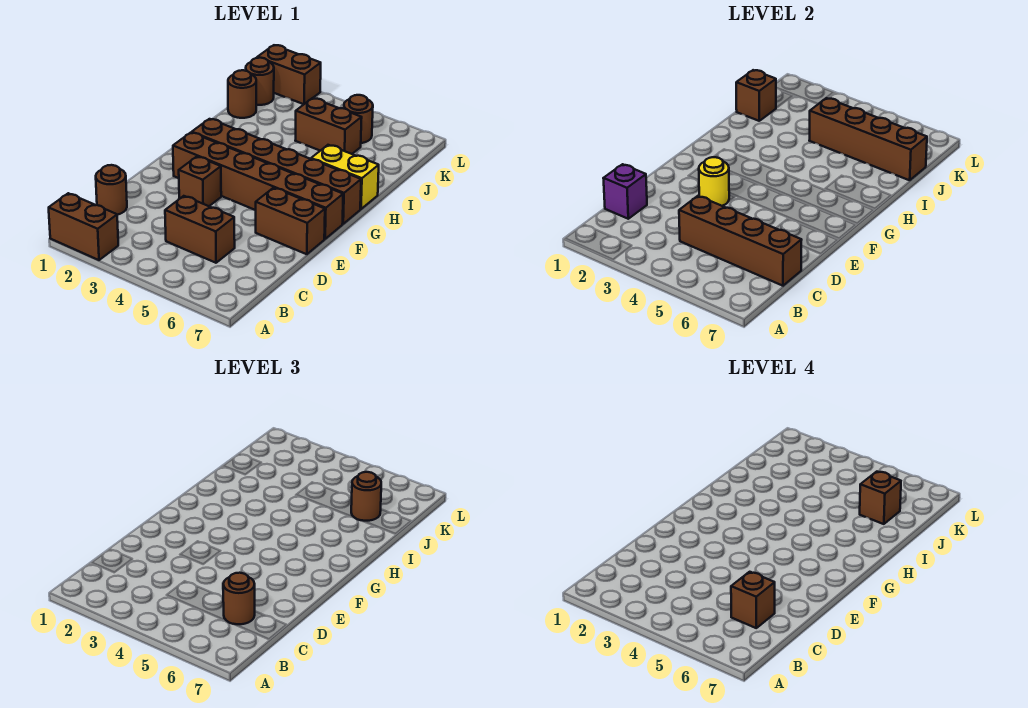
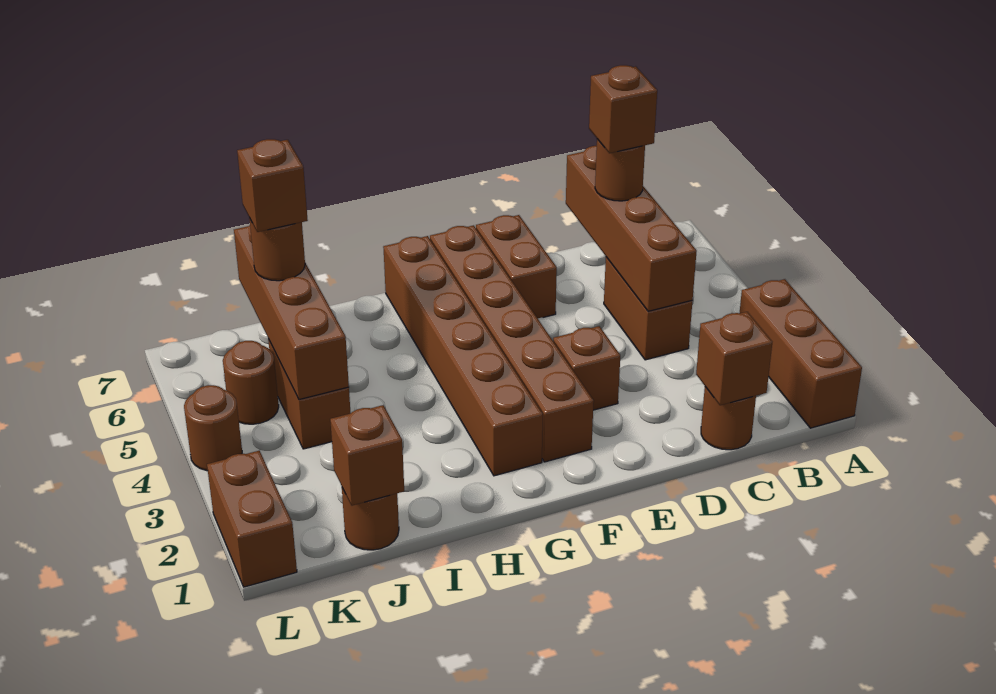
brown brick A1:A2 level 1 -> brown brick A1:A3 level 1
purple brick C1 level 2 -> brown brick C1 level 2
yellow round brick E3 level 2 -> none
yellow brick H6:H7 level 1 -> none
brown round brick K1 level 1 -> brown round brick L4 level 1

